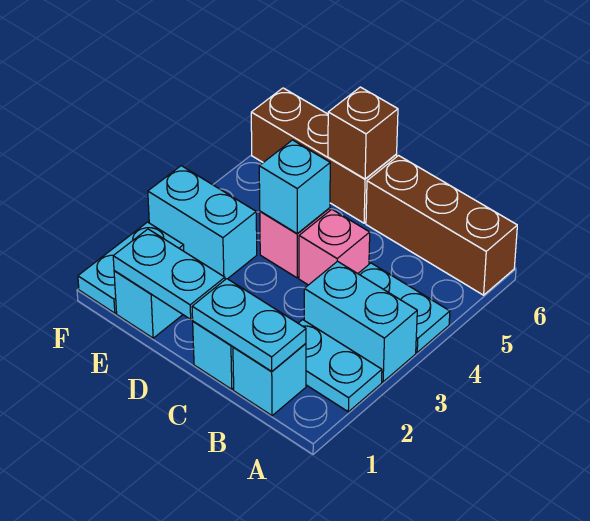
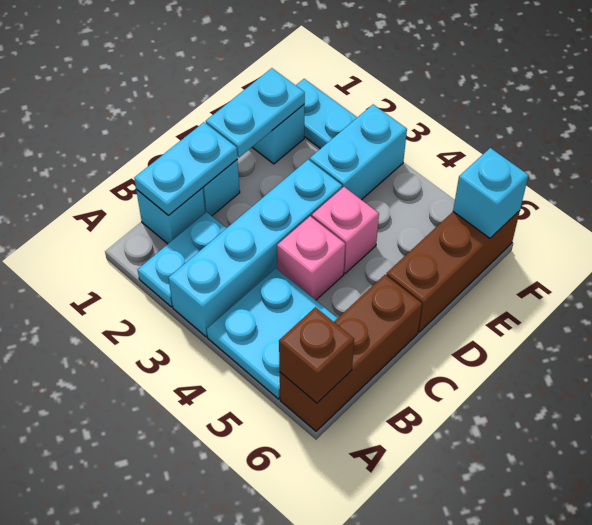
cyan brick A3:B3 level 1 -> cyan brick A3:D3 level 1
cyan plate A4:B4 level 1 -> cyan plate A4:B5 level 1
cyan brick D4 level 2 -> cyan brick F6 level 2
brown brick D6 level 2 -> brown brick A6 level 2

